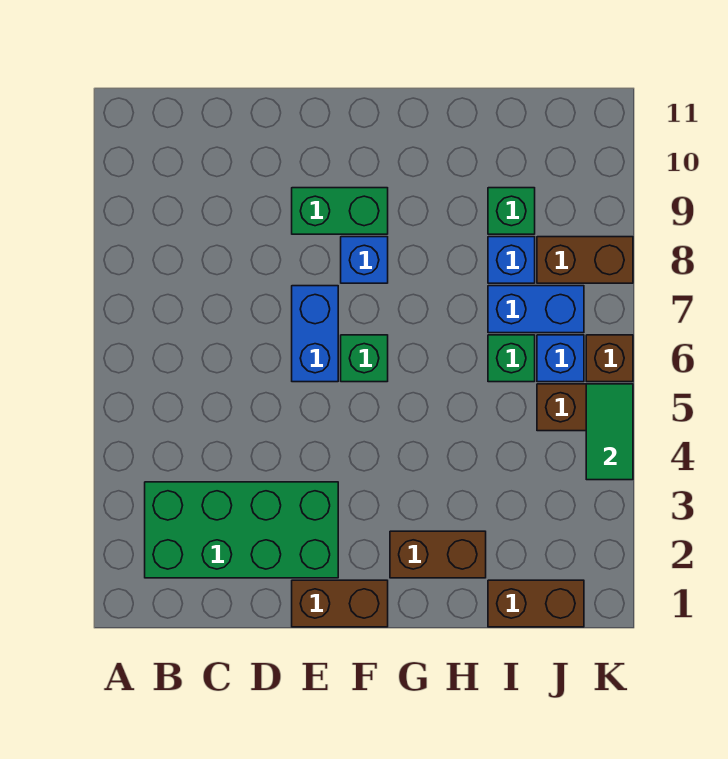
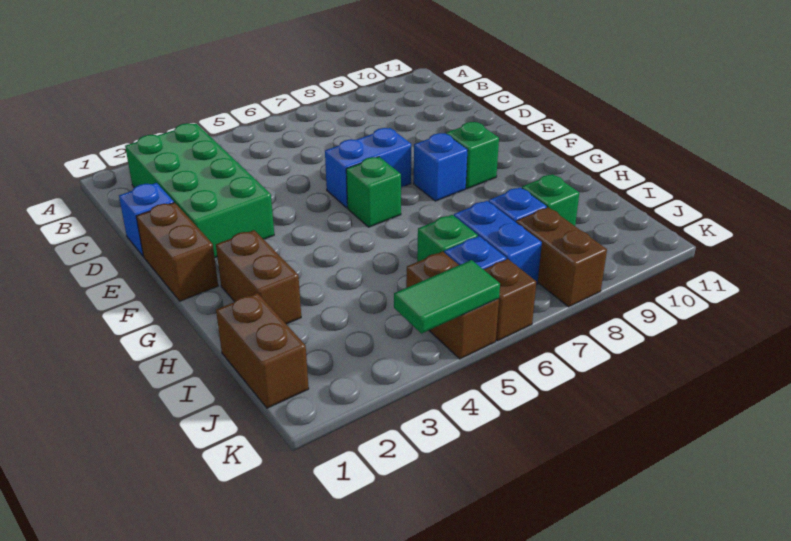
none -> blue brick D1 level 1
green brick E9:F9 level 1 -> green brick F9 level 1

